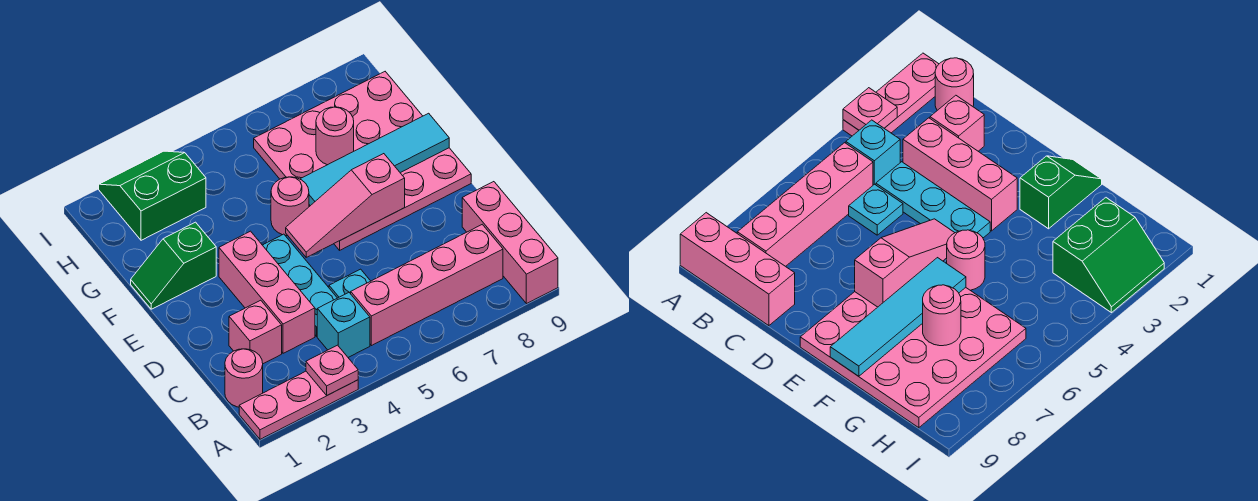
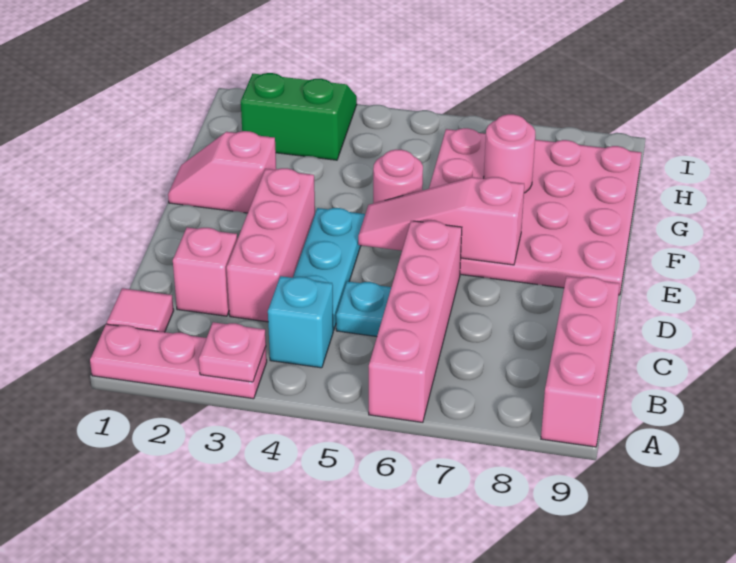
pink round brick B1 level 1 -> pink tile B1 level 1
pink brick B5:B8 level 1 -> pink brick A6:D6 level 1
green slope F1:F2 level 1 top 2 -> pink slope F1:F2 level 1 top 2
cyan tile F6:F9 level 2 -> none

